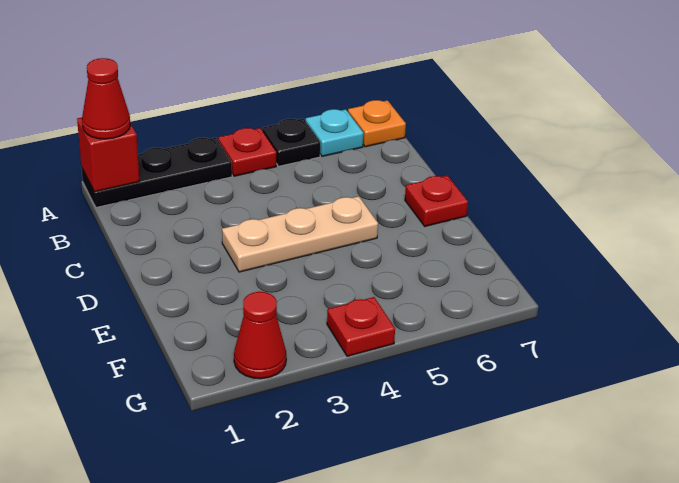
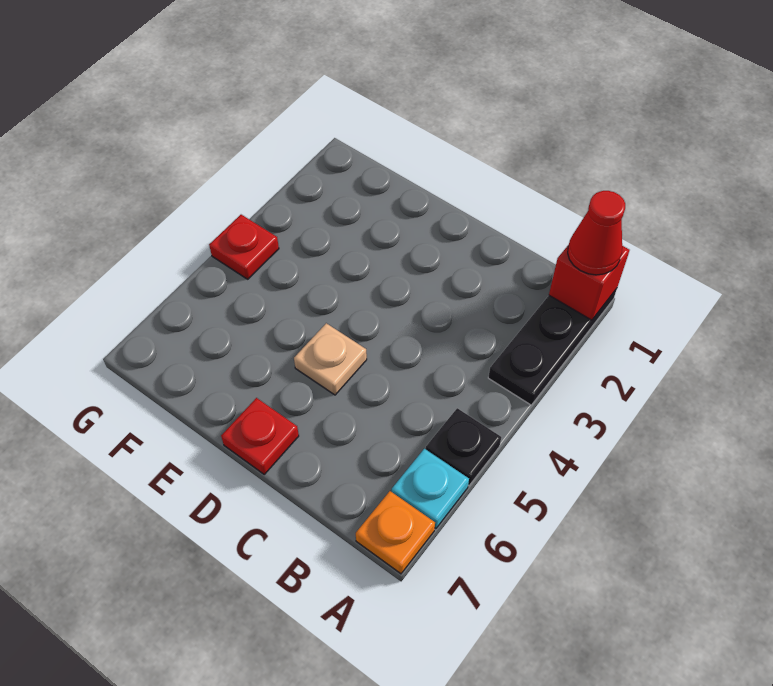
red plate A4 level 1 -> none
tan plate D3:D5 level 1 -> tan plate D5 level 1
red cone G2 level 1 -> none

